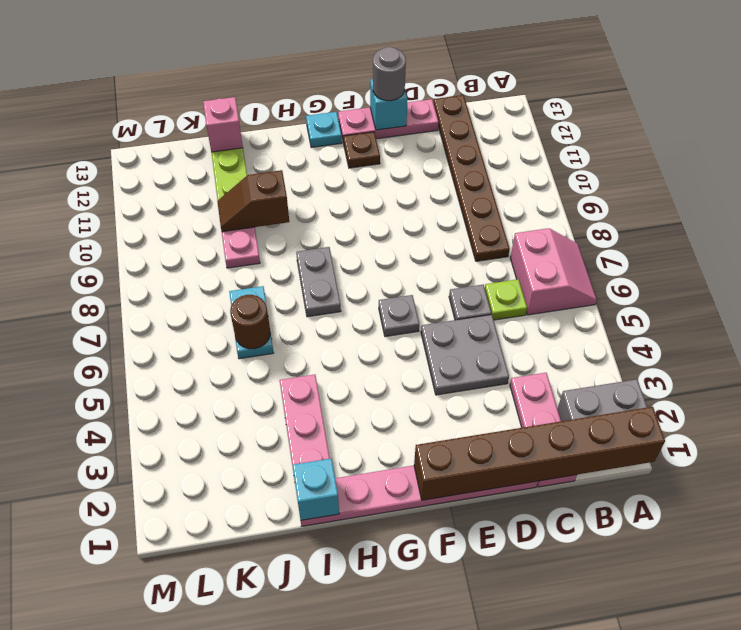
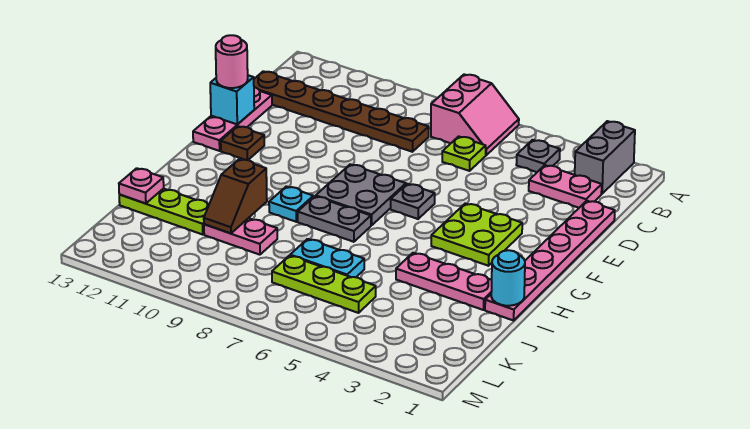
brown brick A1:F1 level 2 -> none
pink slope A6:B7 level 1 top B -> pink slope A6:B7 level 1 top 7
pink plate C1:C3 level 1 -> pink plate C2:C3 level 1
grey plate D4:E5 level 1 -> grey plate F7:G8 level 1
grey plate D6 level 1 -> grey plate B4 level 1
grey round brick E13 level 3 -> pink round brick E13 level 3
none -> lime plate F3:G4 level 1
cyan plate G13 level 1 -> cyan plate H9 level 1
cyan brick I1 level 2 -> cyan round brick I1 level 2
brown round brick J6 level 2 -> none
pink brick J13 level 2 -> pink plate J13 level 2
none -> lime plate K5:K7 level 1

